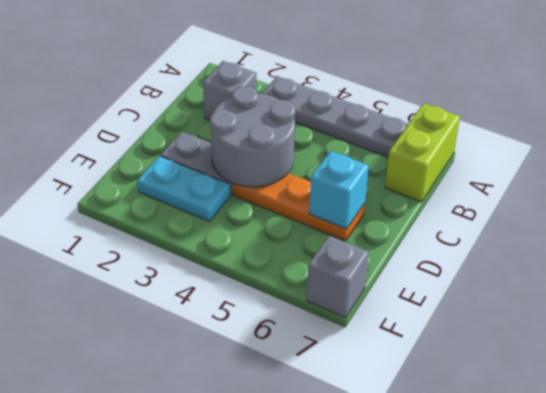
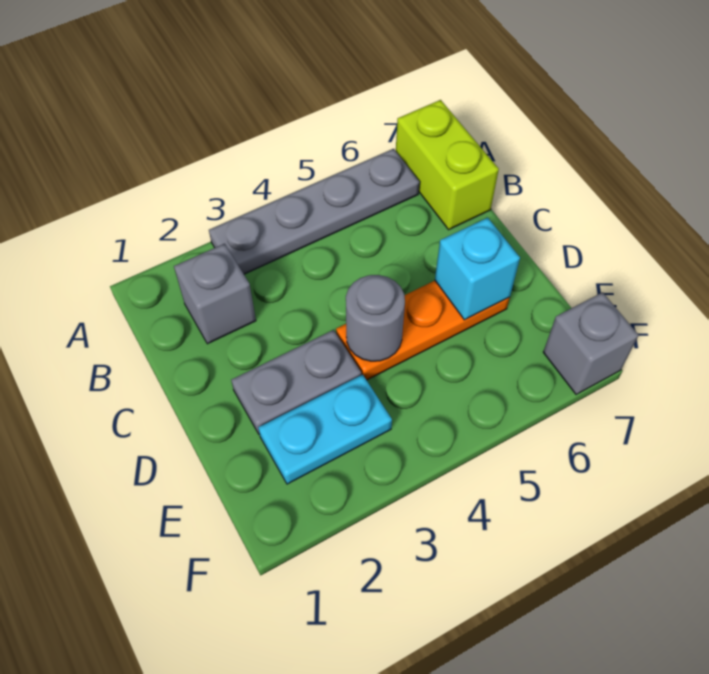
grey round brick C3:D4 level 2 -> grey round brick D4 level 2

